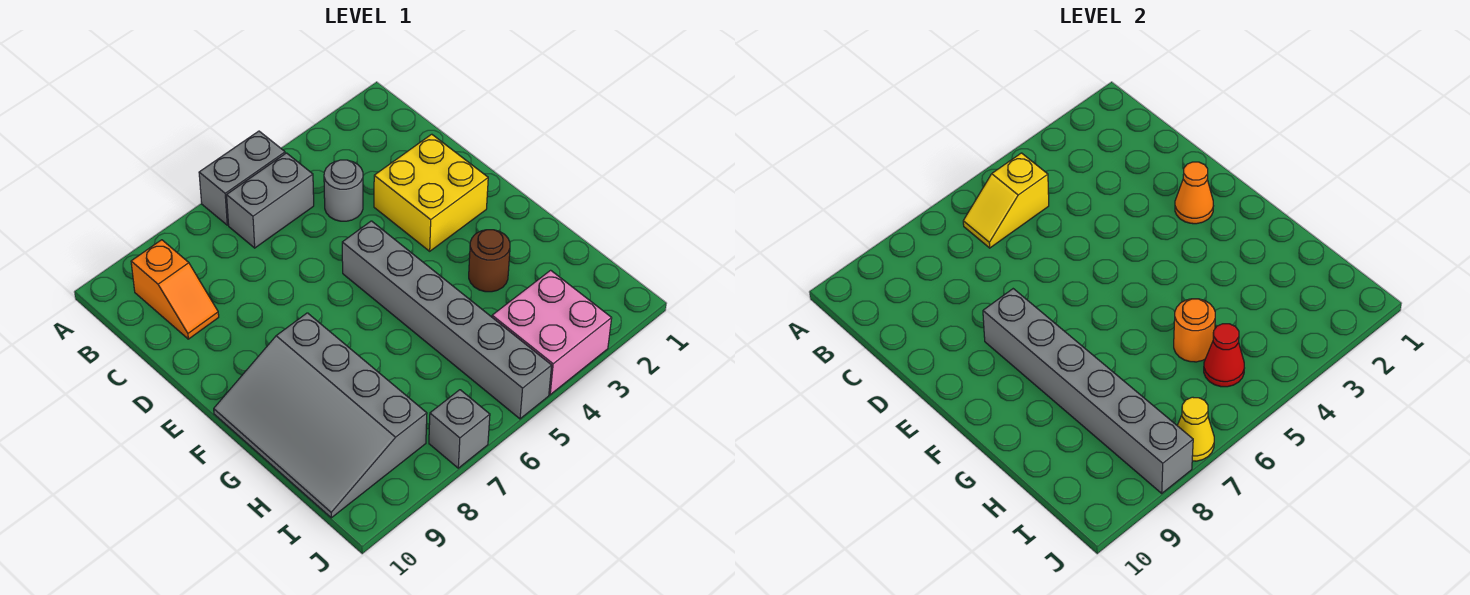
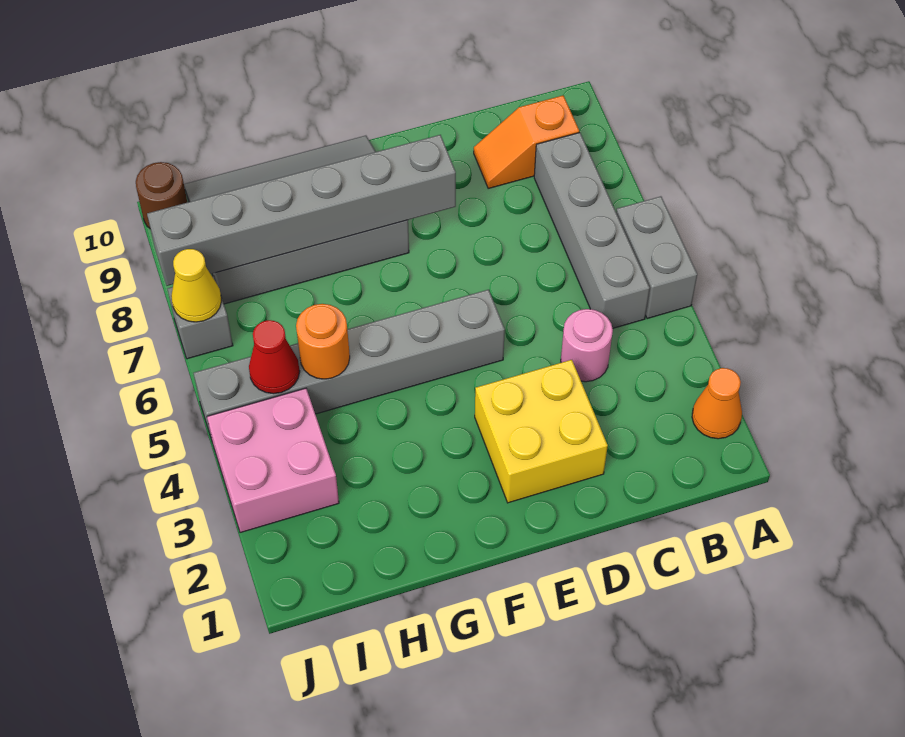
grey brick B5:B6 level 1 -> grey brick B5:B8 level 1
yellow slope B5:B6 level 2 top 5 -> none
grey round brick C4 level 1 -> pink round brick C4 level 1
orange cone E2 level 2 -> orange cone A2 level 1
brown round brick G3 level 1 -> brown round brick J10 level 1

